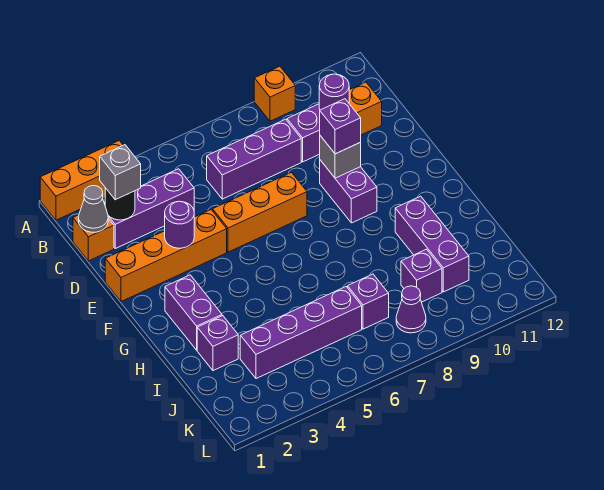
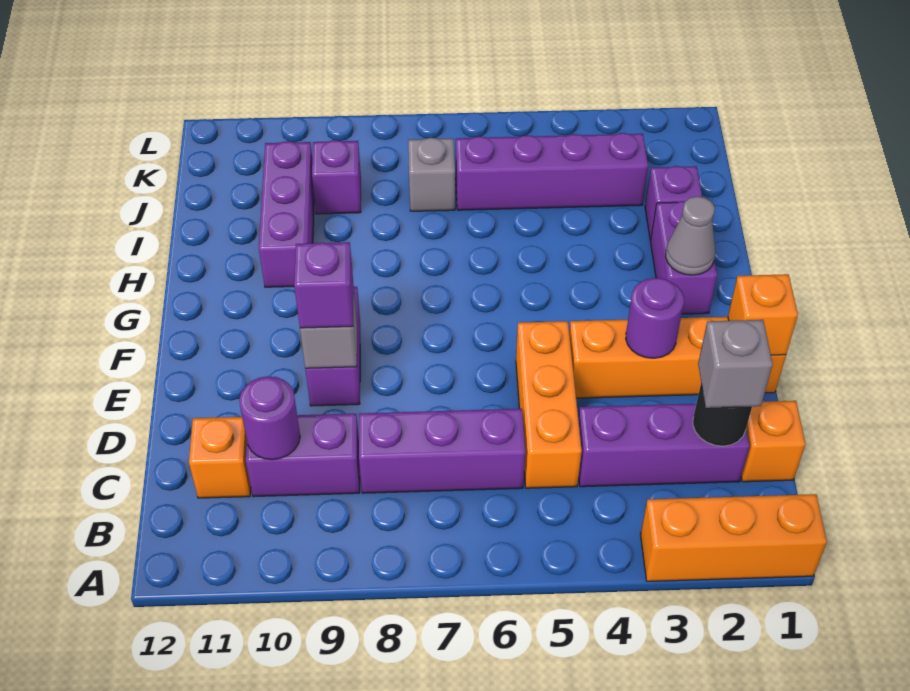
orange brick A9 level 1 -> orange brick E1 level 2
grey cone C1 level 2 -> grey cone G2 level 2
orange brick E5:E7 level 1 -> orange brick C5:E5 level 1
purple brick J7 level 1 -> grey brick J7 level 1
purple cone K8 level 1 -> none

